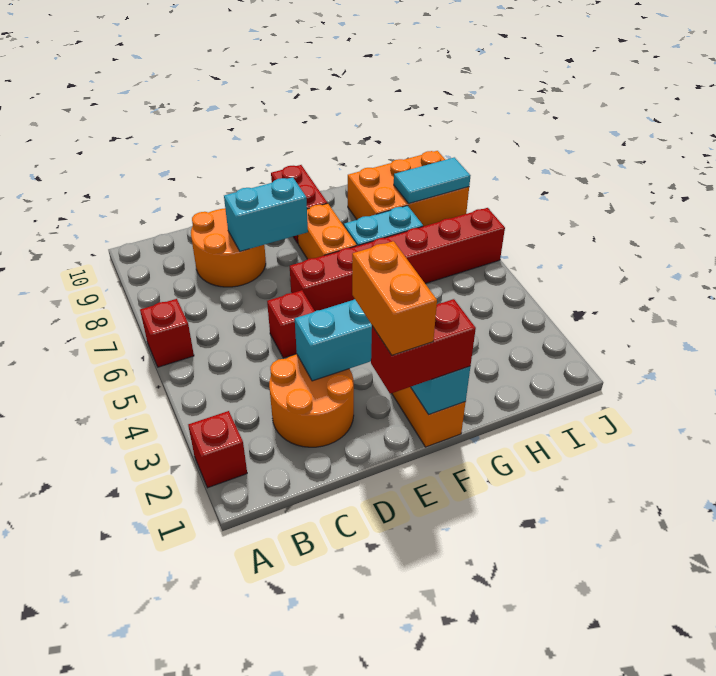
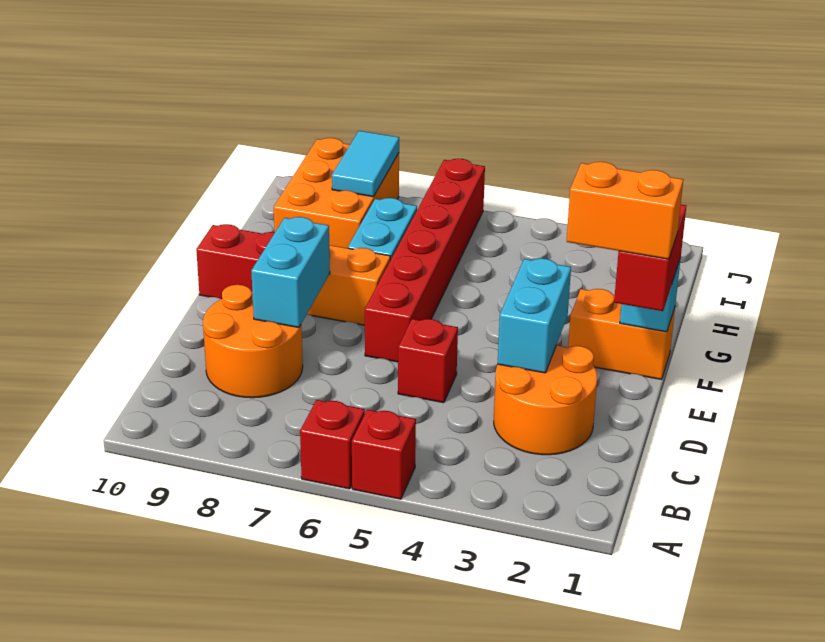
red brick A2 level 1 -> red brick A5 level 1

